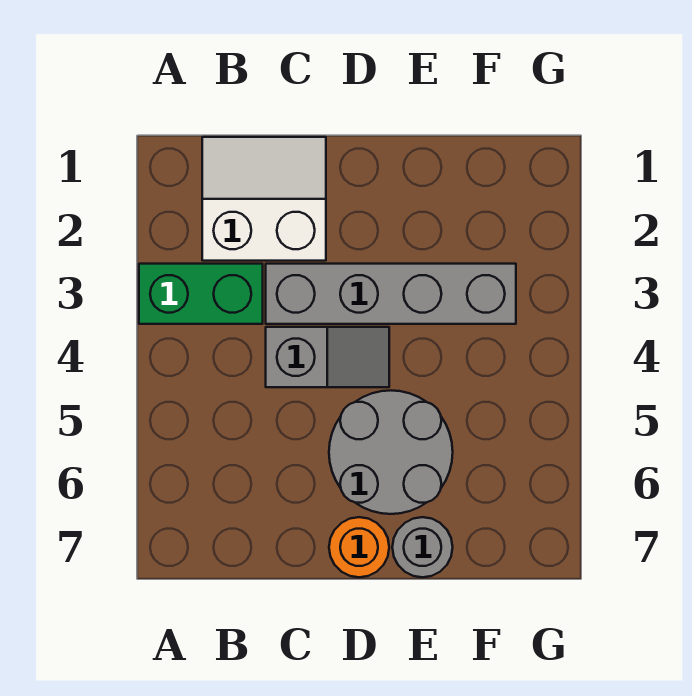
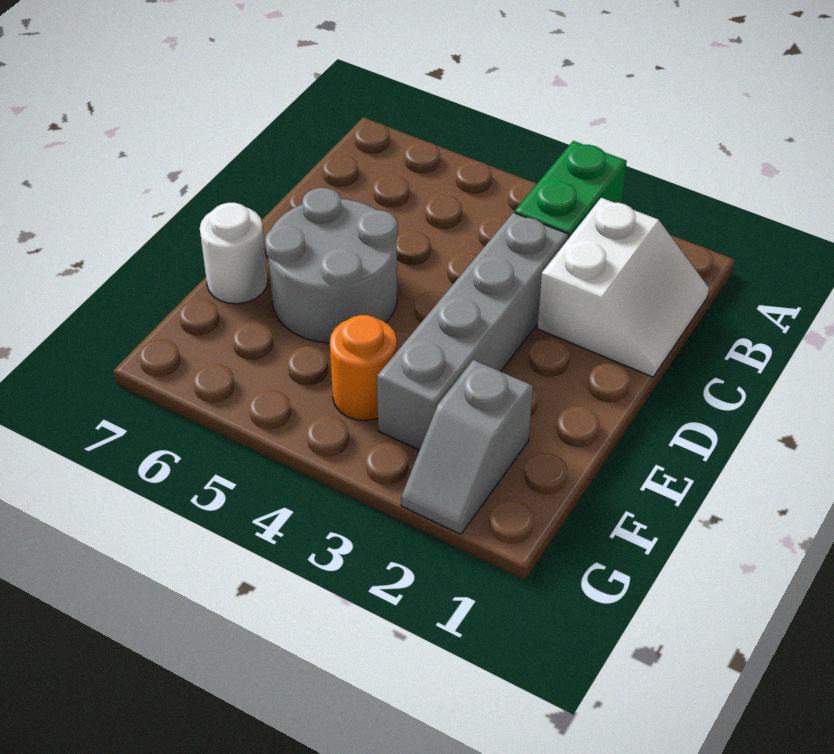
grey slope C4:D4 level 1 top C -> grey slope F2:G2 level 1 top F
orange round brick D7 level 1 -> orange round brick F4 level 1
grey round brick E7 level 1 -> white round brick E7 level 1

